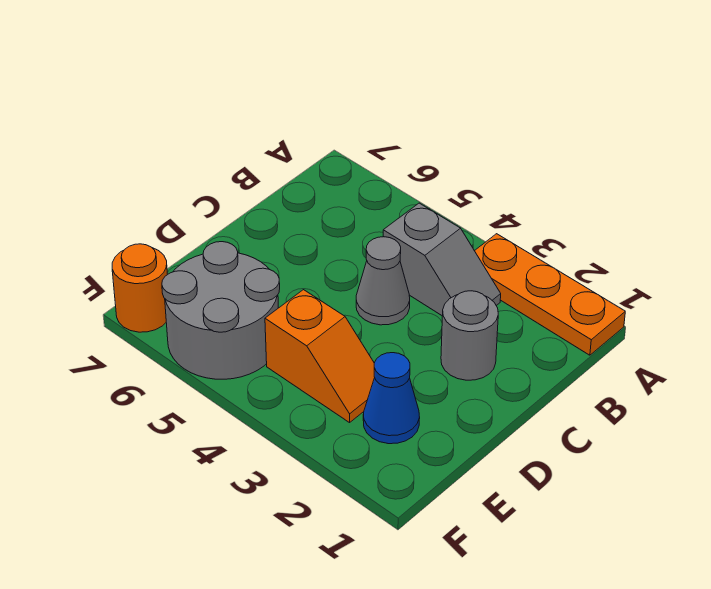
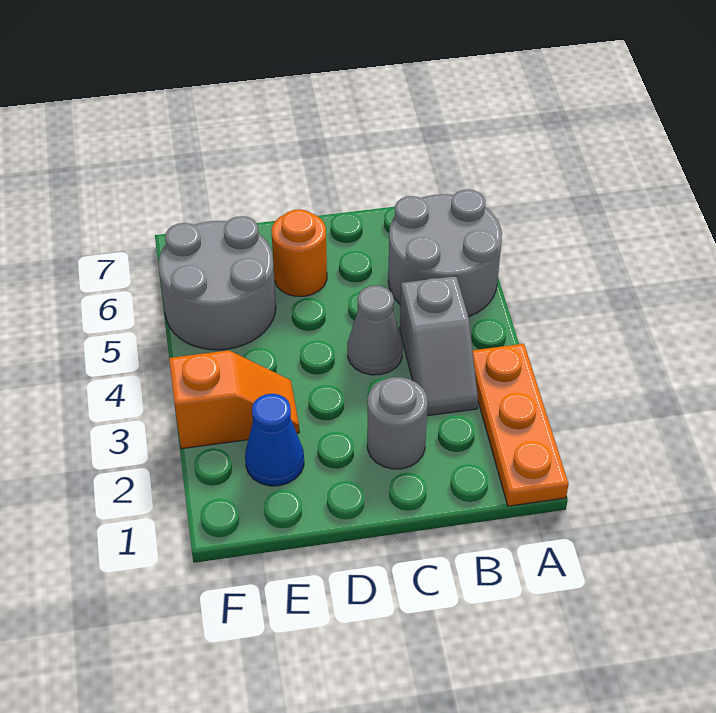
none -> grey round brick A5:B6 level 1
orange slope E3:E4 level 1 top 4 -> orange slope E3:F3 level 1 top F
orange round brick F7 level 1 -> orange round brick D6 level 1

